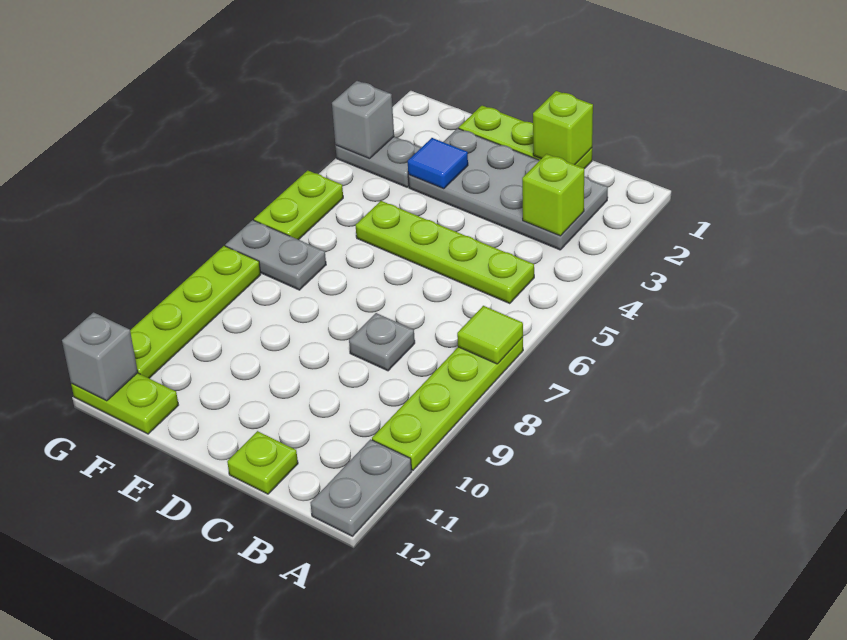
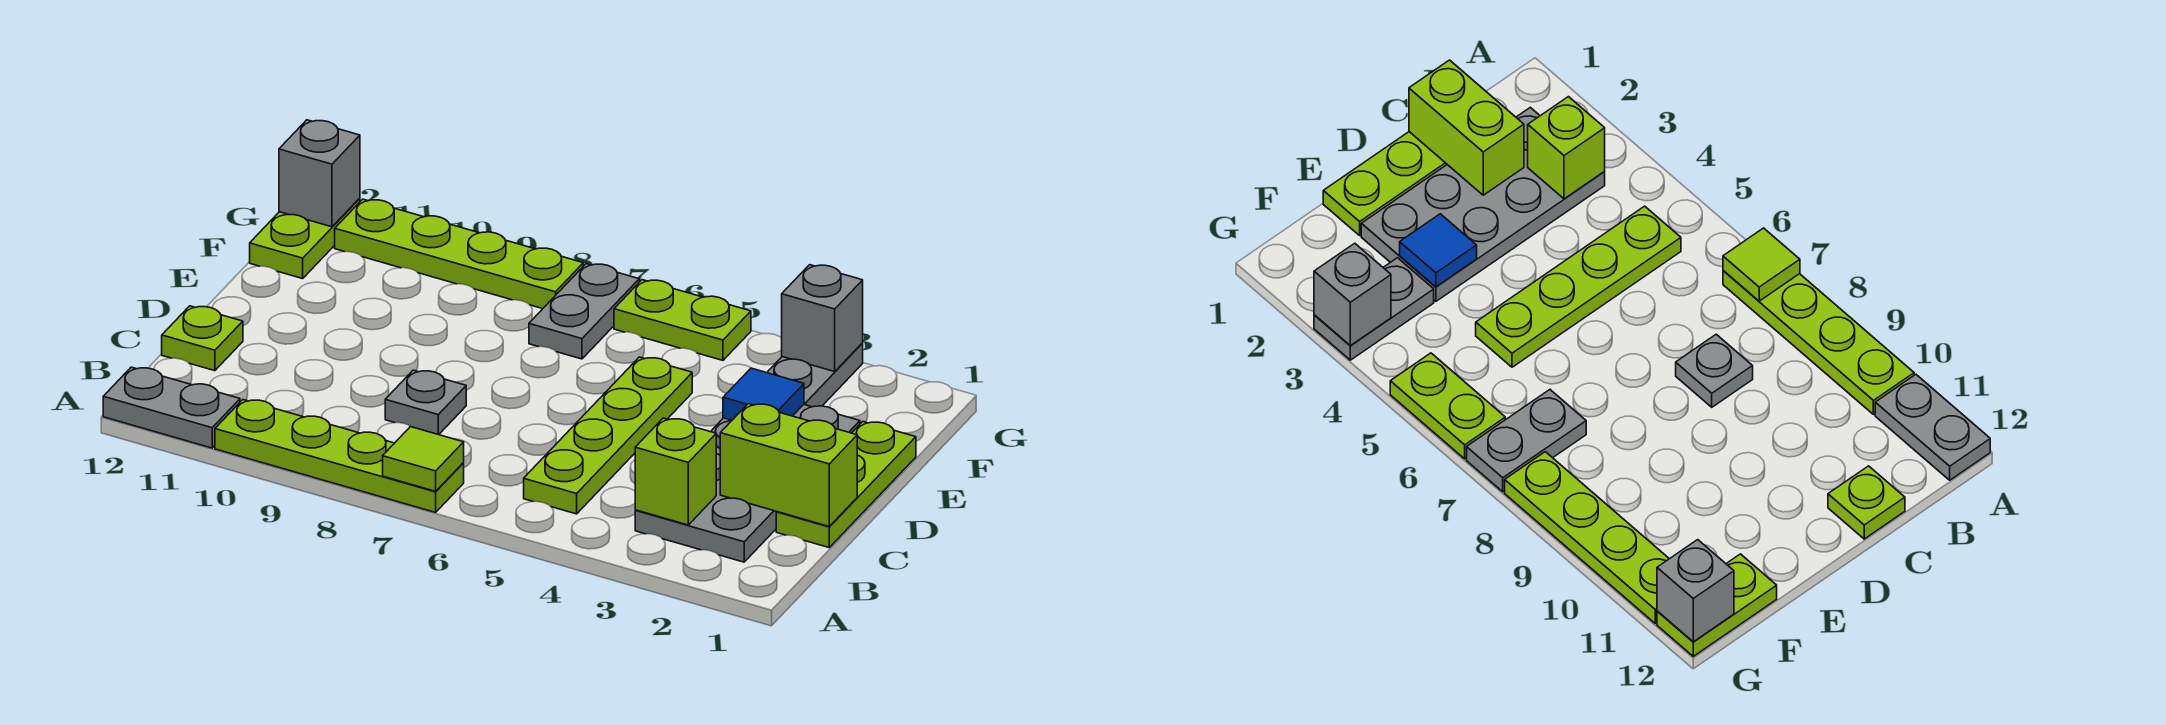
lime brick C1 level 2 -> lime brick C1:C2 level 2

